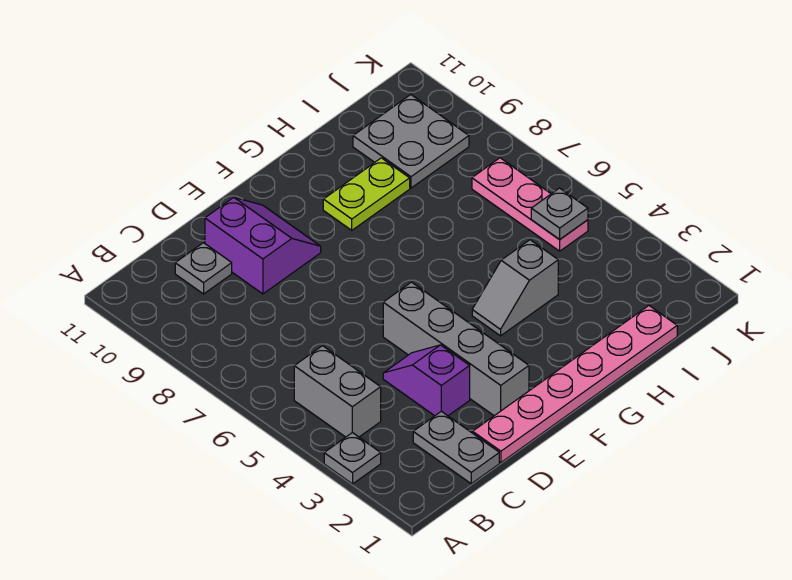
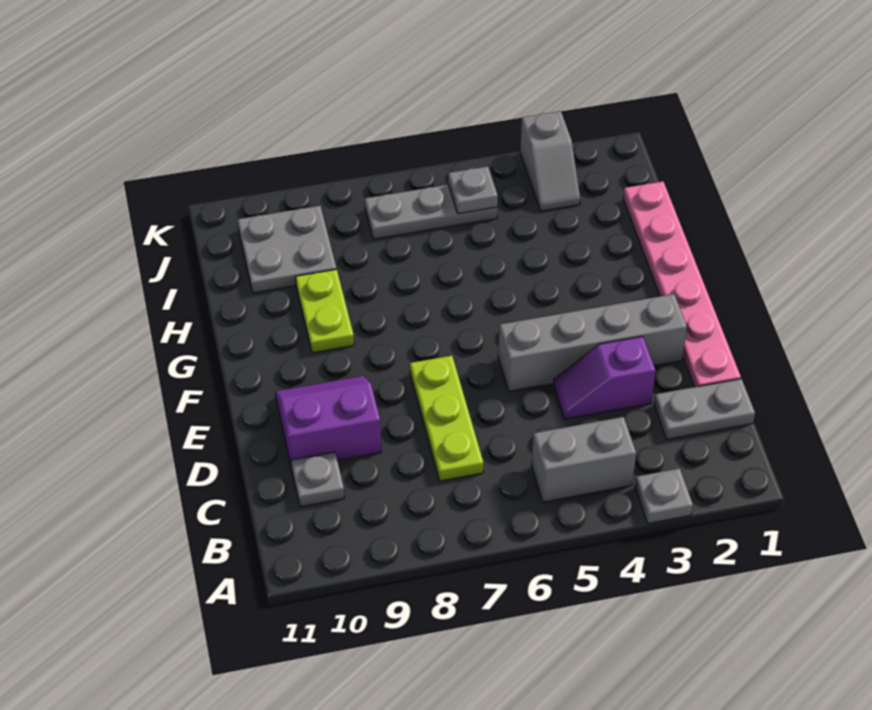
none -> lime plate C7:E7 level 1
grey slope G4:H4 level 1 top H -> grey slope J3:K3 level 1 top K
pink plate J5:J7 level 1 -> grey plate J5:J7 level 1

